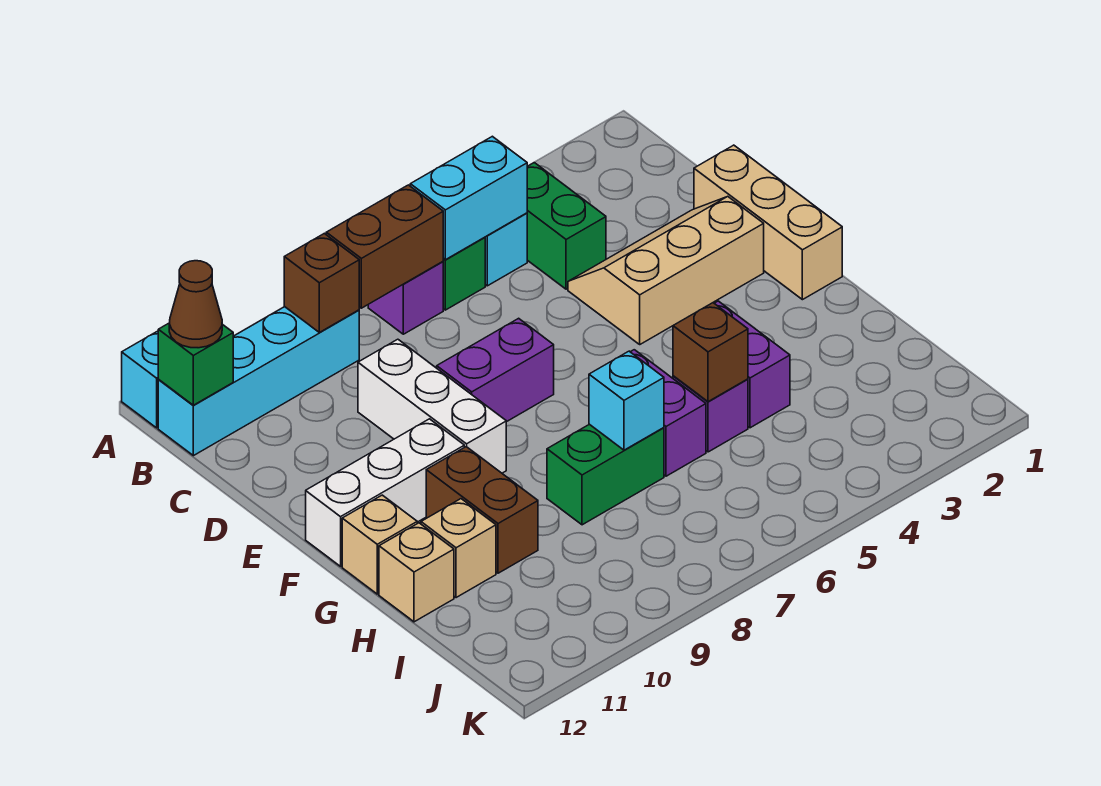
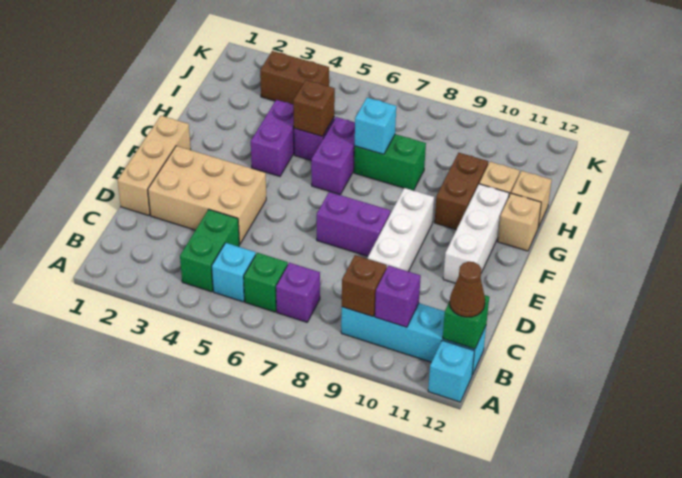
cyan brick B5:B6 level 2 -> none
brown brick B7:B8 level 2 -> brown brick J3:J4 level 1
none -> purple brick B10 level 2
tan slope D2:E4 level 1 top E -> tan brick D2:E4 level 1
white brick F10:F12 level 1 -> white brick E11:G11 level 1

